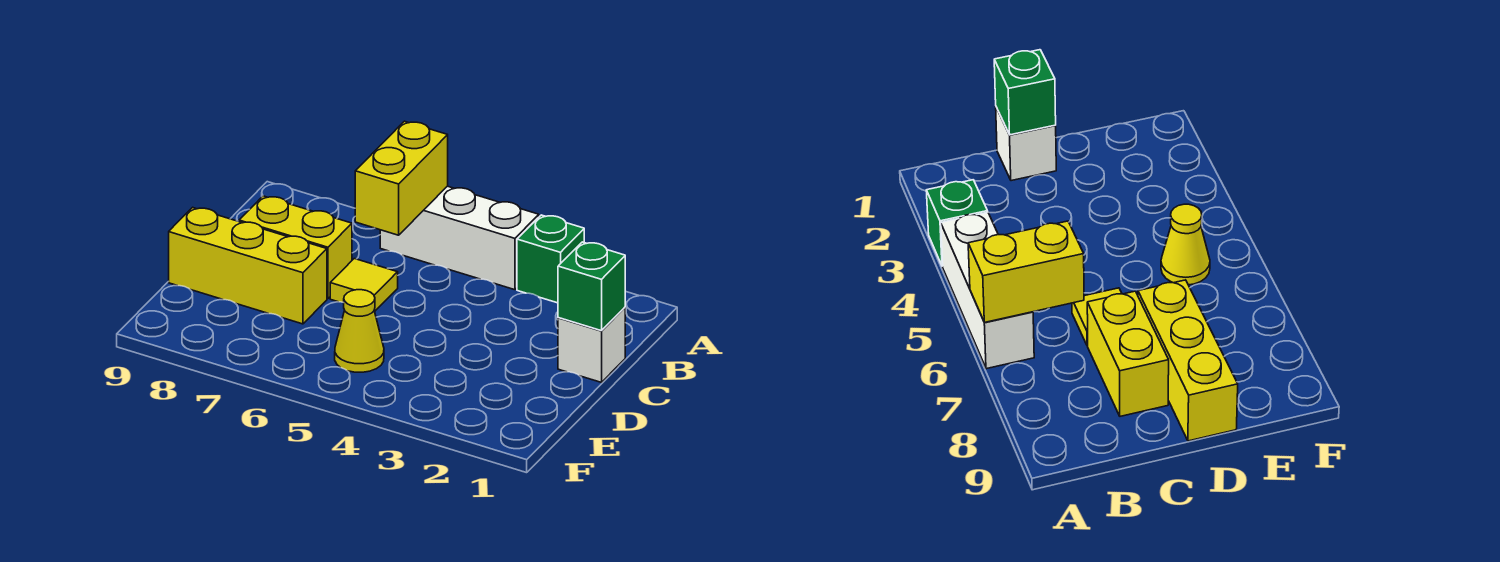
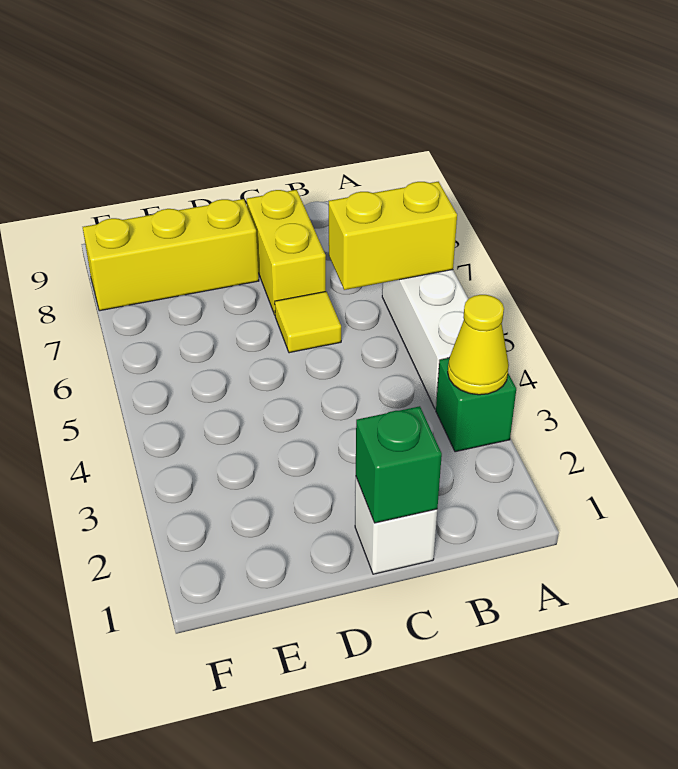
yellow brick D7:D9 level 1 -> yellow brick D8:F8 level 1
yellow cone E5 level 1 -> yellow cone A3 level 2

